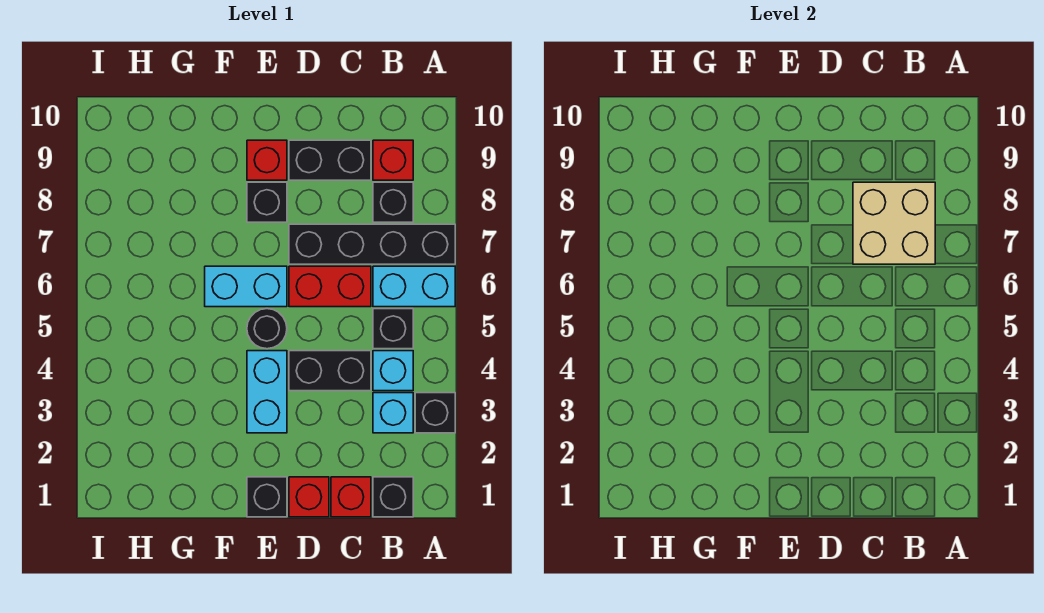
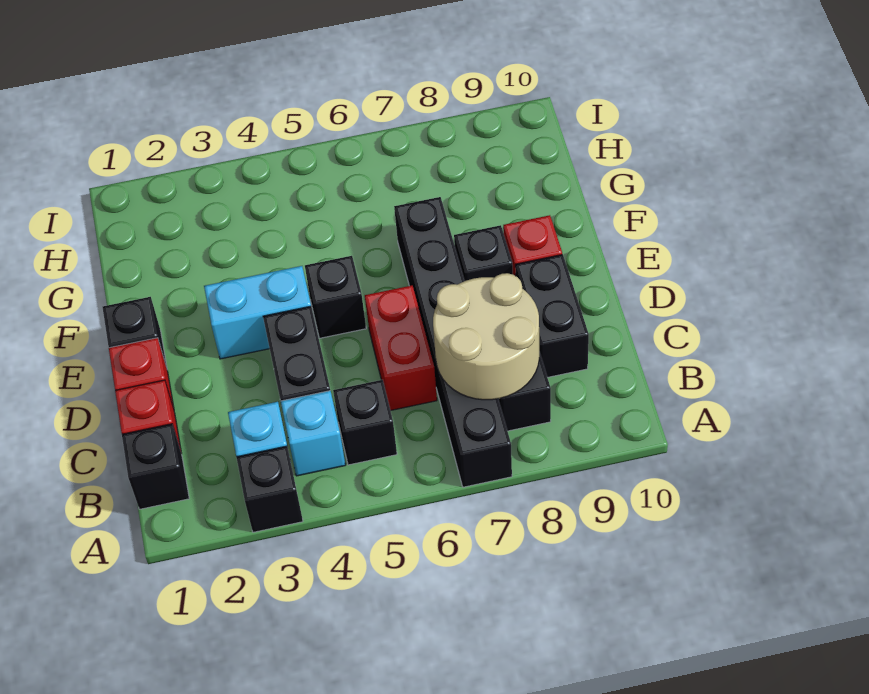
cyan brick A6:B6 level 1 -> none
black brick A7:D7 level 1 -> black brick A7:F7 level 1
tan brick B7:C8 level 2 -> tan round brick B7:C8 level 2
red brick B9 level 1 -> none
black round brick E5 level 1 -> black brick E5 level 1
cyan brick E6:F6 level 1 -> none

